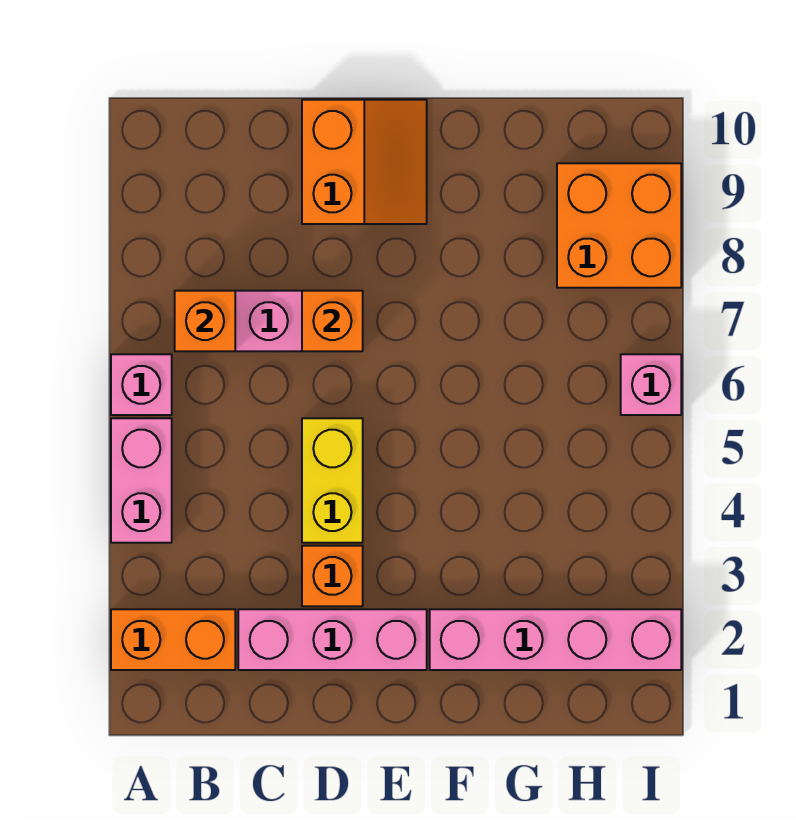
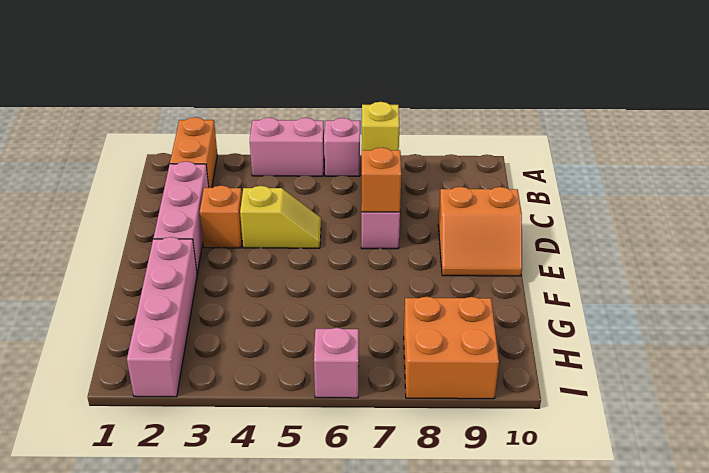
orange brick B7 level 2 -> yellow brick B7 level 2
yellow brick D4:D5 level 1 -> yellow slope D4:D5 level 1 top 4

